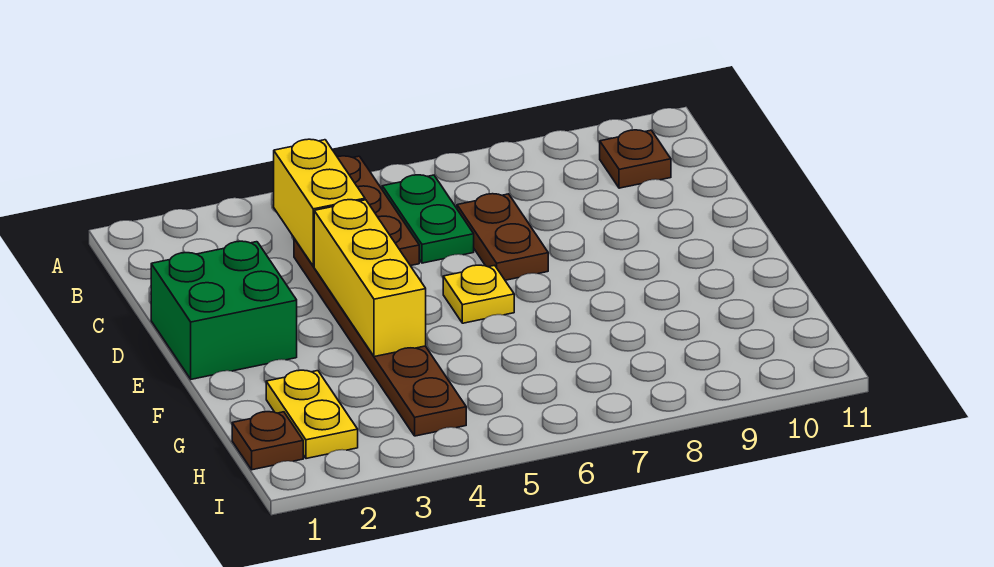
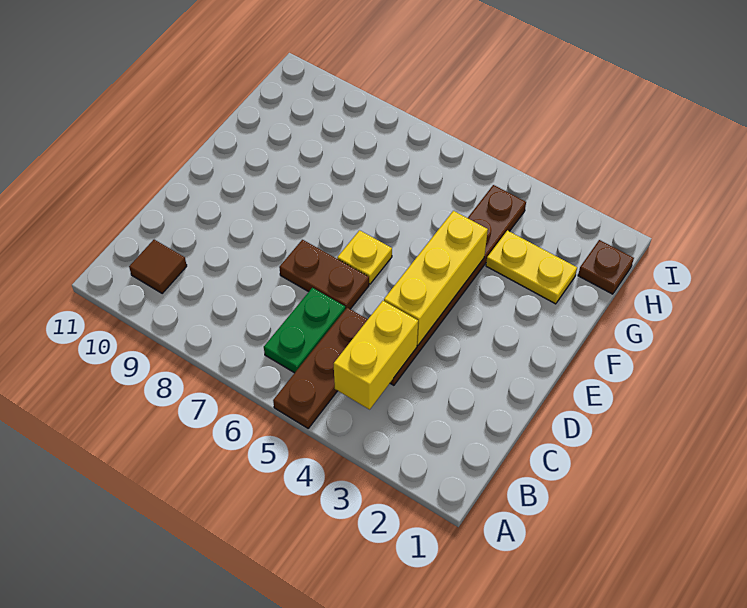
brown plate B10 level 1 -> brown tile B10 level 1
brown plate C7:D7 level 1 -> brown plate D6:D7 level 1
green brick D1:E2 level 1 -> none
yellow plate G2:H2 level 1 -> yellow plate G2:G3 level 1

